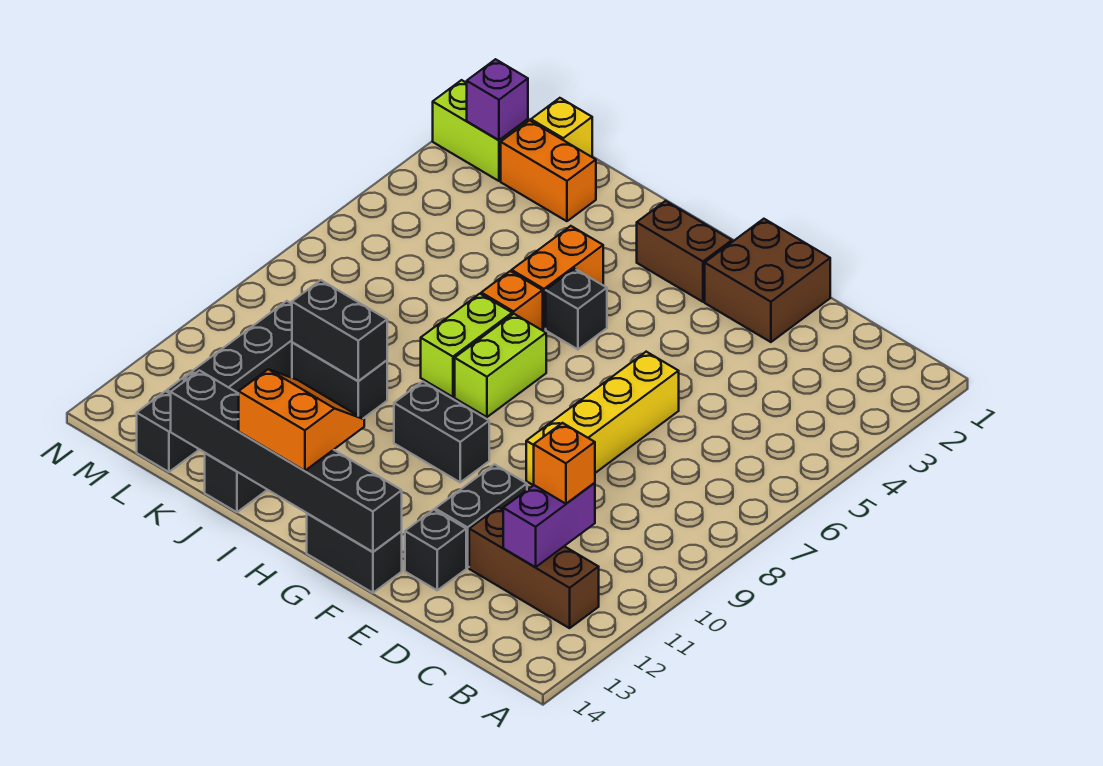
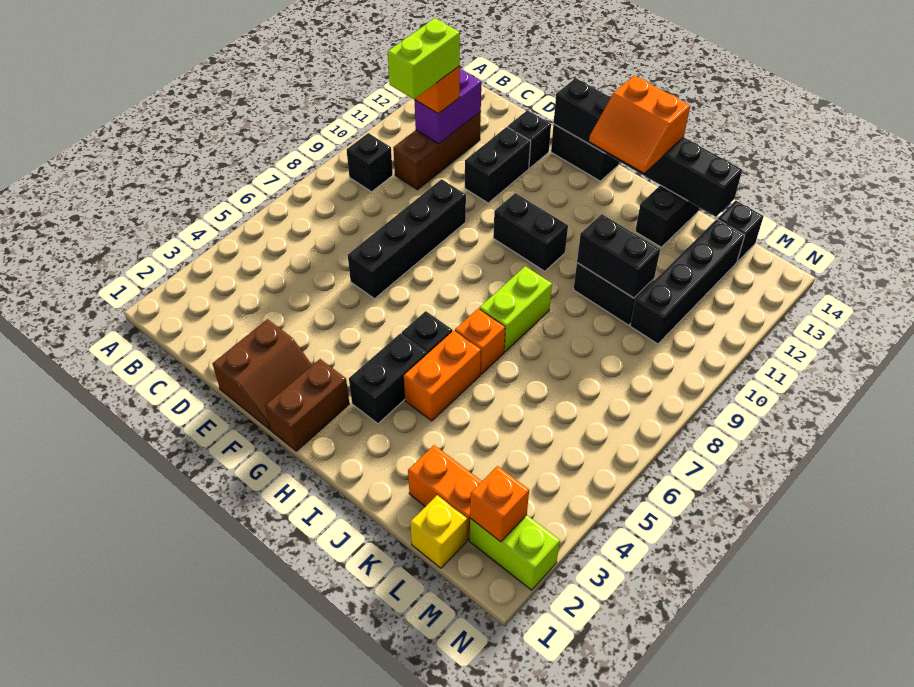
none -> black brick B9 level 1
brown brick B12:D12 level 1 -> brown brick C10:C12 level 1
brown brick E1:F2 level 1 -> brown slope E1:F2 level 1 top E
yellow brick E6:E9 level 1 -> black brick E6:E9 level 1
brown brick G2:H2 level 1 -> brown brick G1:G2 level 1
none -> black brick H3:H4 level 1
lime brick H7:H8 level 1 -> lime brick C10:C11 level 4
purple brick M2 level 2 -> orange brick M2 level 2

